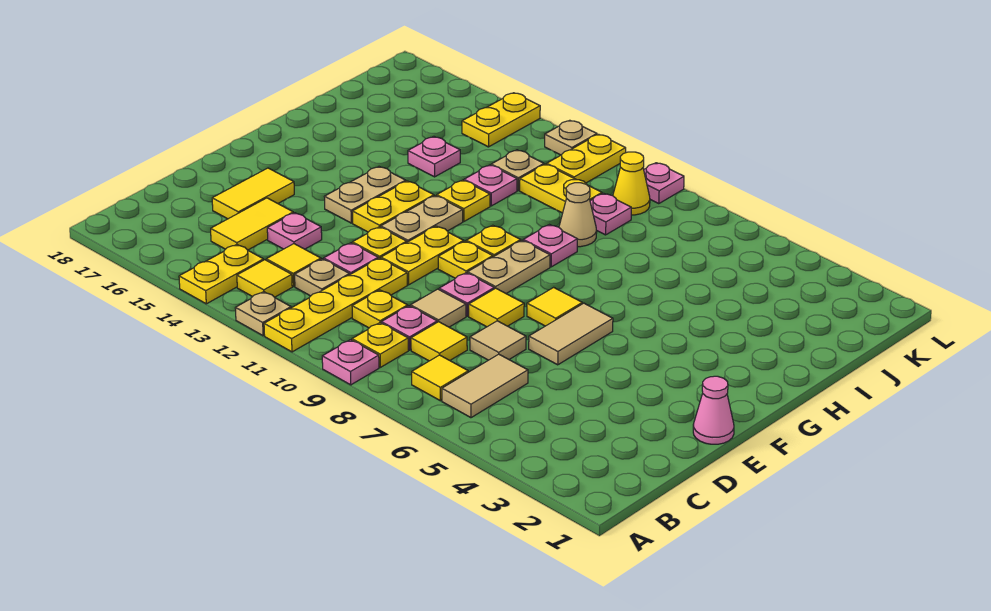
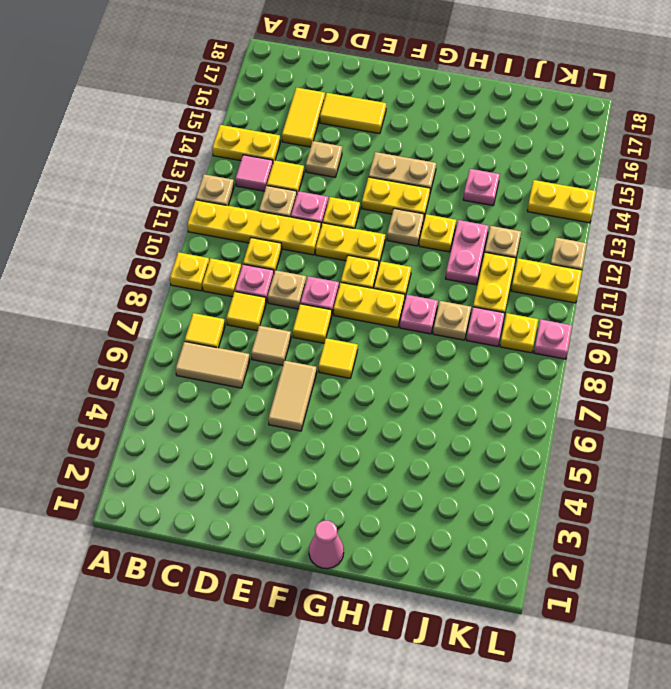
pink plate A9 level 1 -> yellow plate A9 level 1
yellow tile B13 level 1 -> pink tile B13 level 1
yellow tile C15:D15 level 1 -> yellow tile C15:C16 level 1
tan tile D9 level 1 -> tan plate D9 level 1
pink plate D14 level 1 -> tan plate D14 level 1
pink cone E1 level 1 -> pink cone G1 level 1
tan tile E6:F6 level 1 -> tan tile E5:E6 level 1
tan plate F9:G9 level 1 -> yellow plate F9:G9 level 1
tan plate F12:G12 level 1 -> tan plate G12 level 1
tan cone I9 level 1 -> tan plate I9 level 1
pink plate I12 level 1 -> pink plate I11:I12 level 1
yellow cone K9 level 1 -> yellow plate K9 level 1

